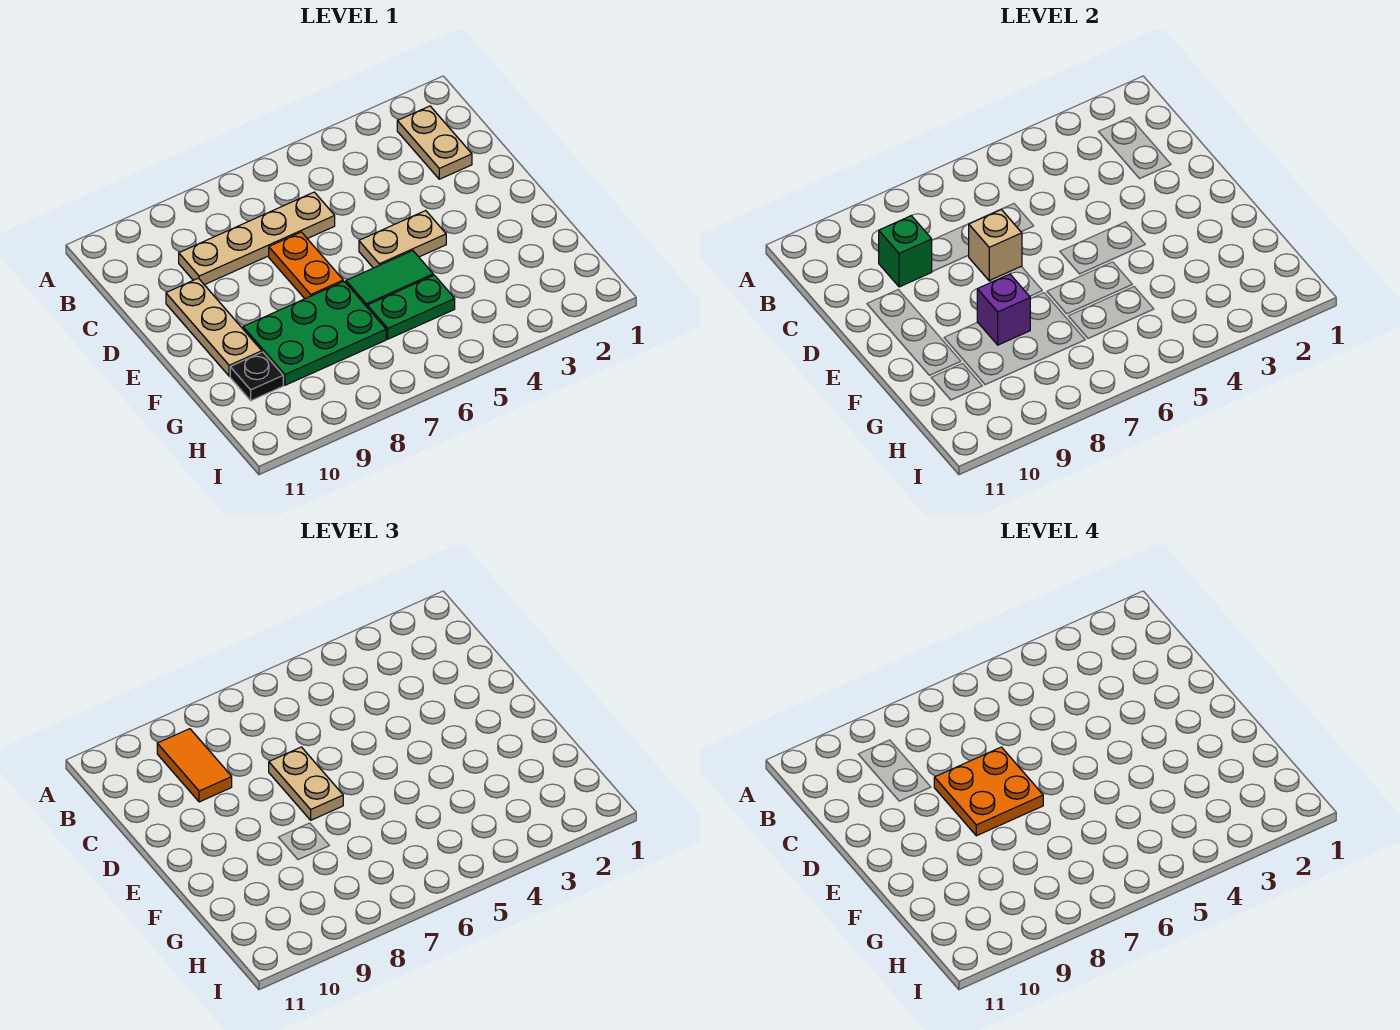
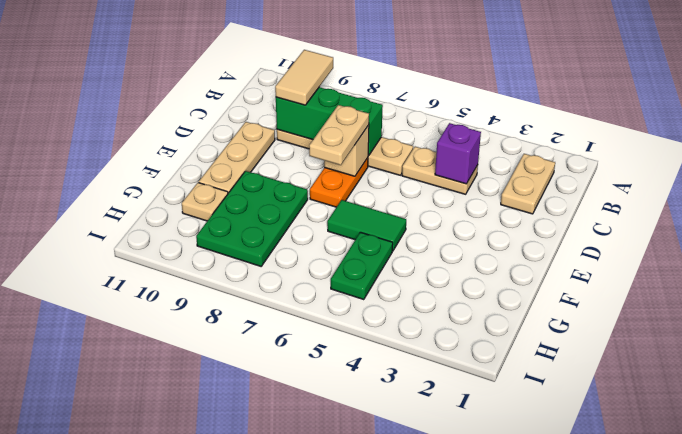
orange tile B9:C9 level 3 -> tan tile B9:C9 level 3
green brick C9 level 2 -> green brick C7:C9 level 2
orange plate D7:E8 level 4 -> none
tan plate E4:E5 level 1 -> tan plate C4:C5 level 1
green plate F7:G9 level 1 -> green plate F8:H9 level 1
purple brick F8 level 2 -> purple brick C4 level 2
green plate G5:G6 level 1 -> green plate G5:H5 level 1
black plate G10 level 1 -> tan plate G10 level 1

